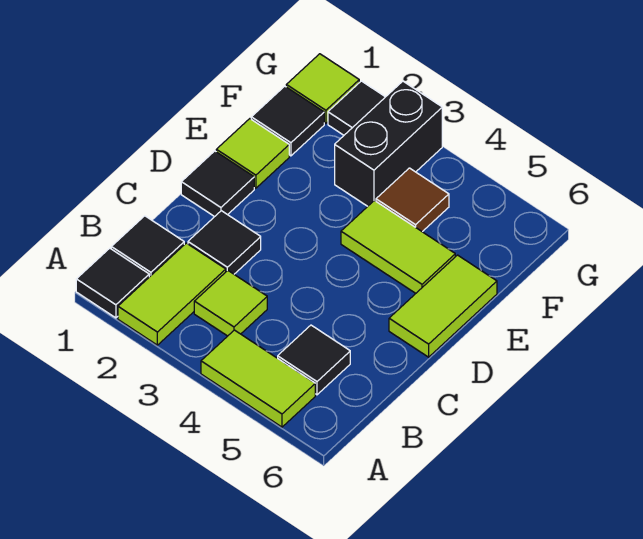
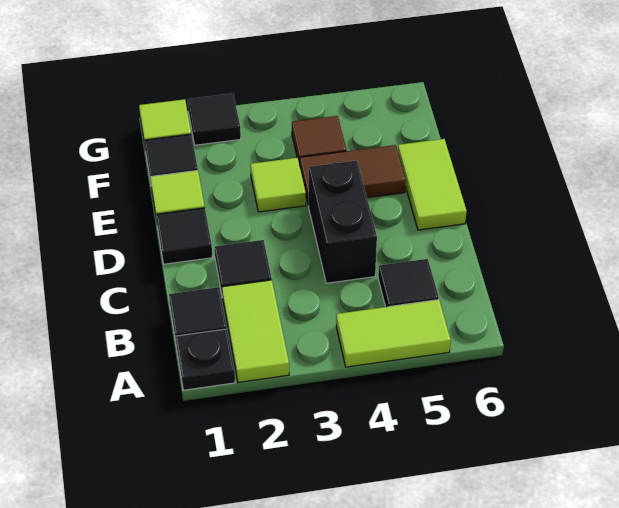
black tile A1 level 1 -> black plate A1 level 1
lime tile B3 level 1 -> lime tile E3 level 1
lime tile E4:E5 level 1 -> brown tile E4:E5 level 1
black brick F3:G3 level 1 -> black brick C4:D4 level 1

